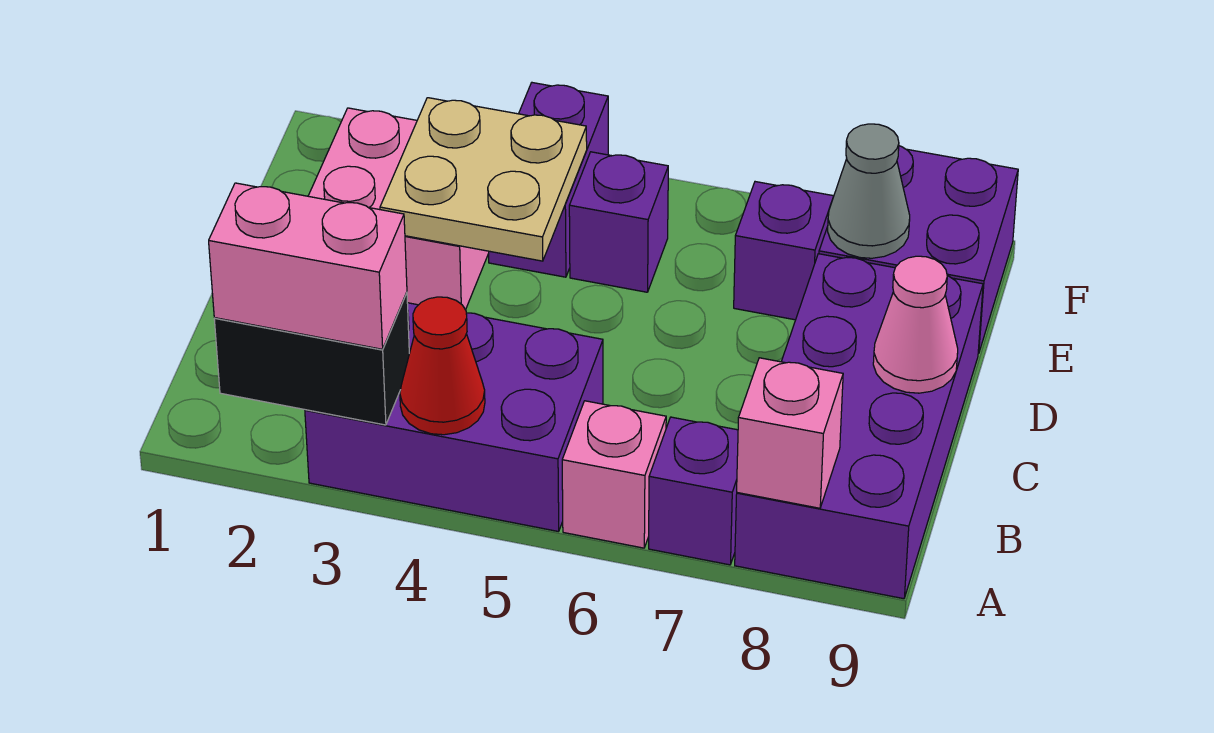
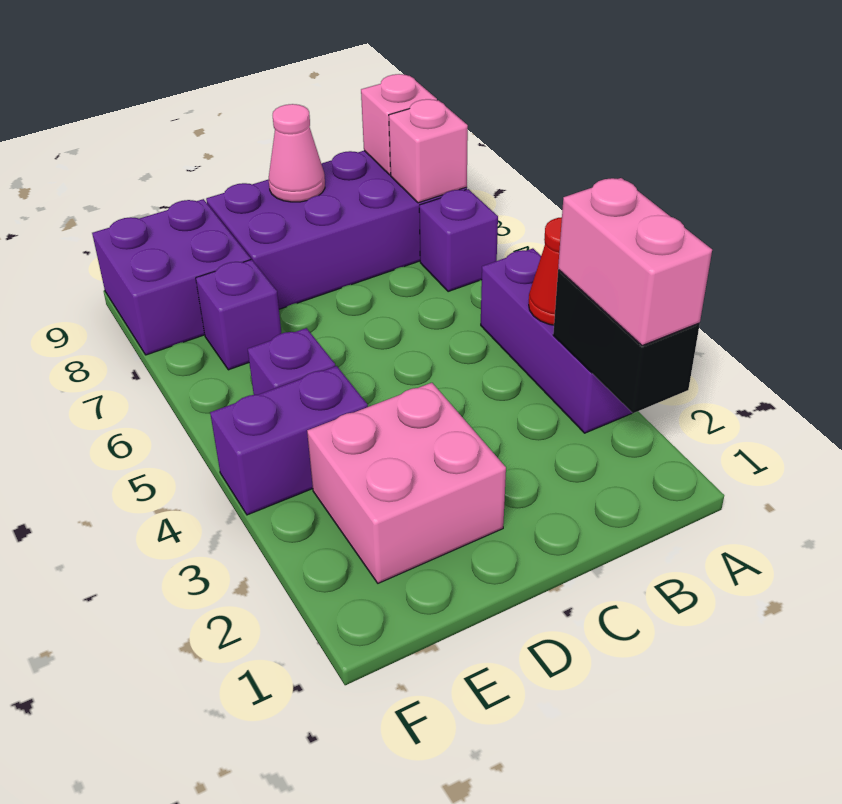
purple brick A3:B5 level 1 -> purple brick A3:A5 level 1
pink brick A6 level 1 -> pink brick A9 level 2
tan plate D3:E4 level 2 -> none
grey cone E8 level 2 -> none

